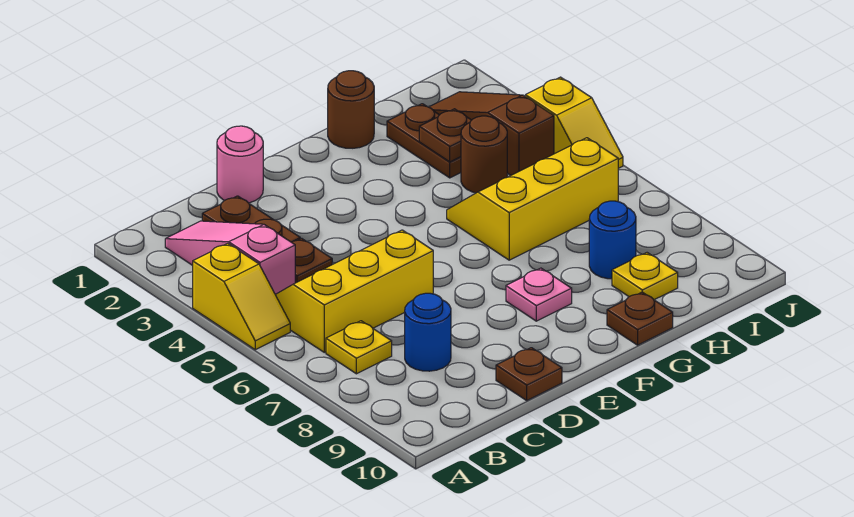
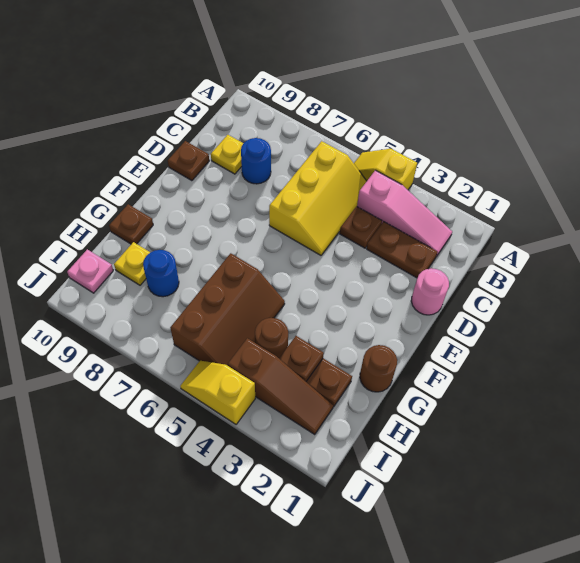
yellow plate B7 level 1 -> yellow plate C9 level 1
pink plate F8 level 1 -> pink plate I10 level 1
yellow slope G5:I6 level 1 top 6 -> brown slope G5:I6 level 1 top 6

